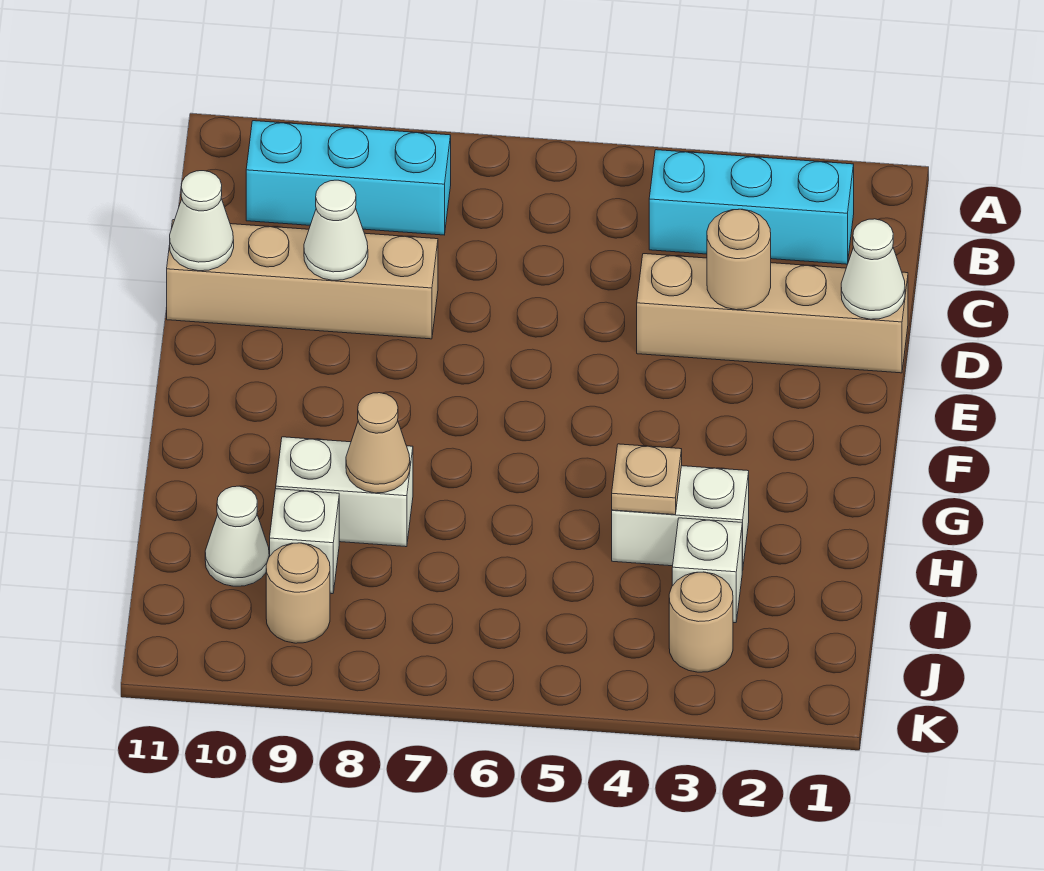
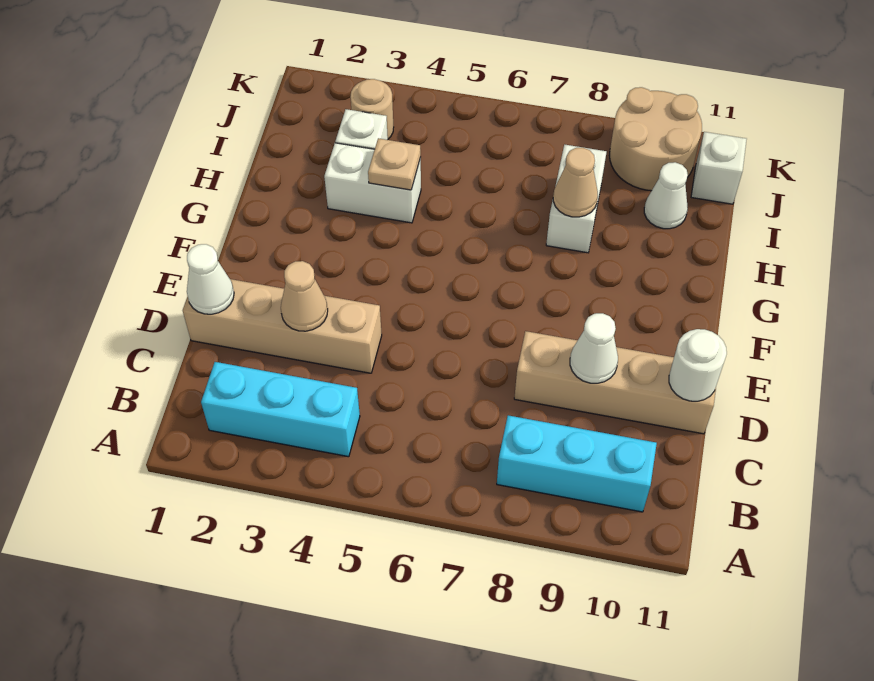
tan round brick D3 level 2 -> tan cone D3 level 2
white cone D11 level 2 -> white round brick D11 level 2
white brick H8:H9 level 1 -> white brick H8:I8 level 1
white brick I9 level 1 -> white brick J11 level 1
tan round brick J9 level 1 -> tan round brick J9:K10 level 1

